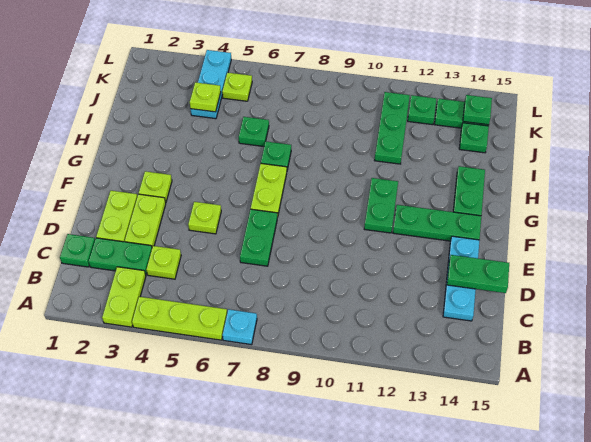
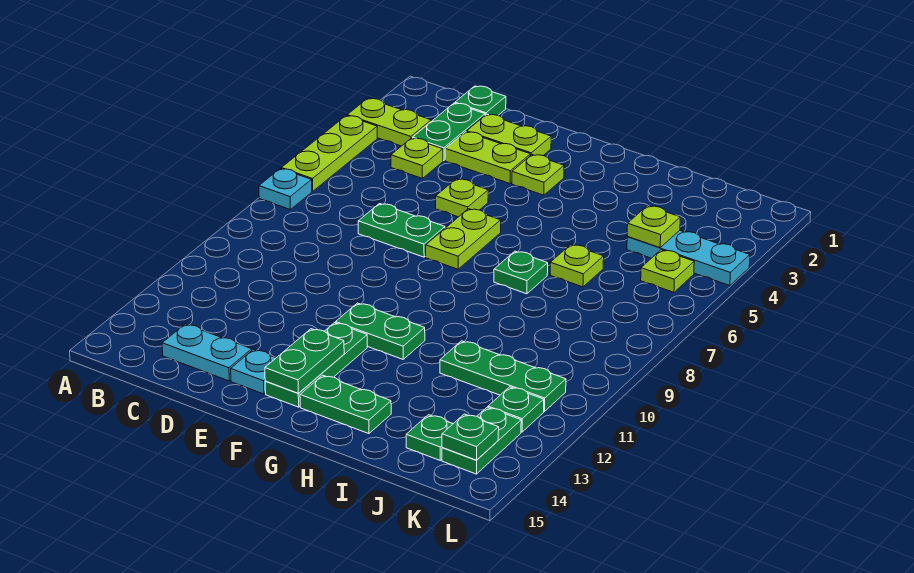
green plate D14:D15 level 2 -> green plate F13:F14 level 2
lime plate F7:G7 level 1 -> lime plate F6:F7 level 1
green plate I6 level 1 -> lime plate I6 level 1

